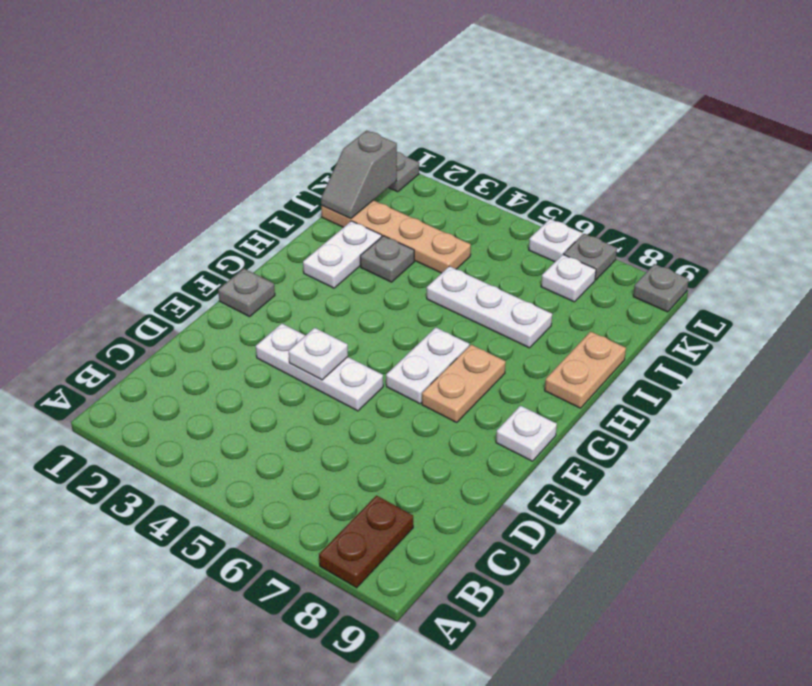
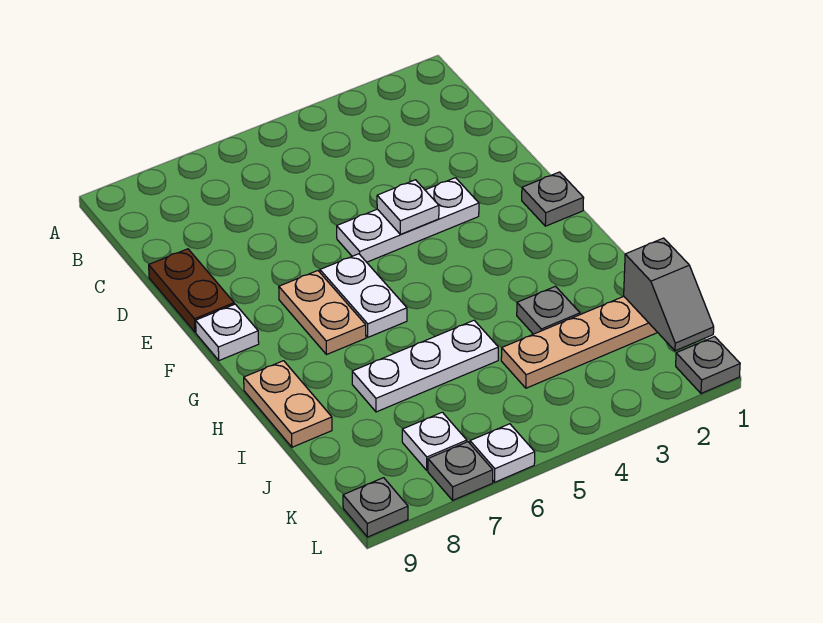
brown plate A8:B8 level 1 -> brown plate D9:E9 level 1
white plate H2:I2 level 1 -> none
grey slope J1:K1 level 2 top K -> grey slope J1:K1 level 2 top J

